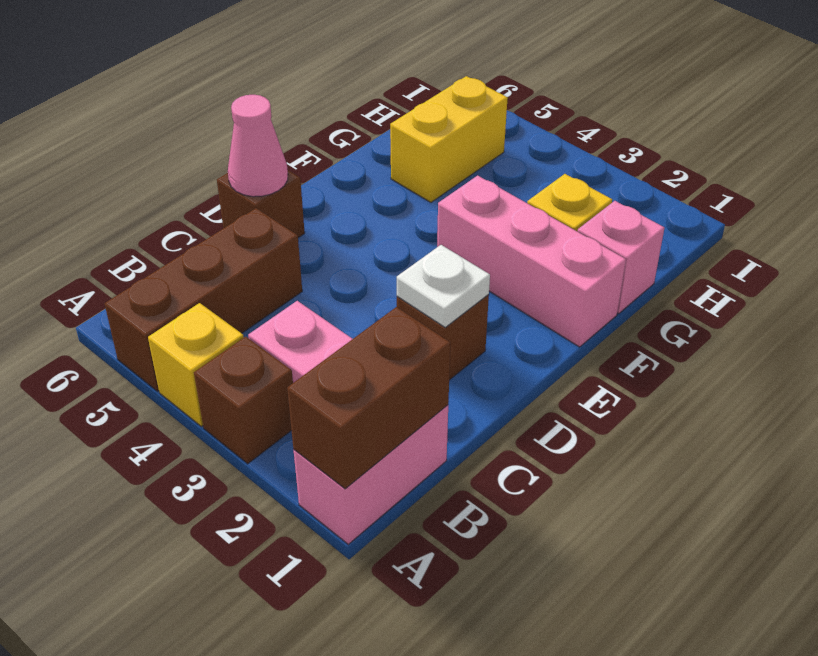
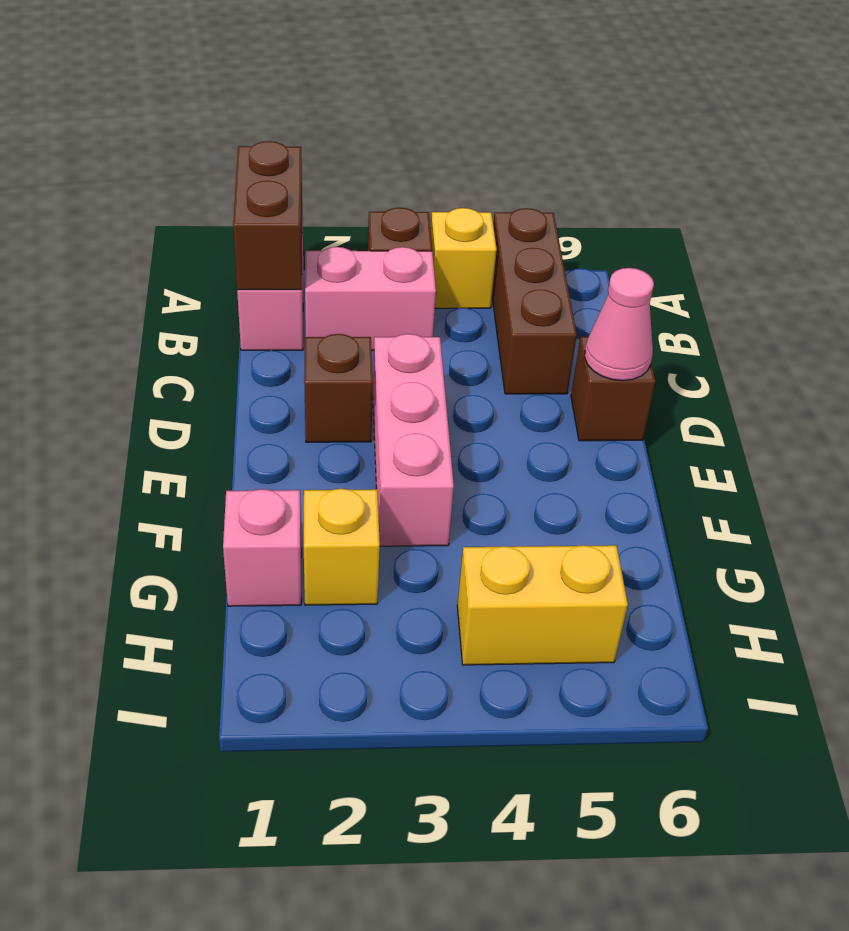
white plate D2 level 2 -> none
pink brick F1:F3 level 1 -> pink brick D3:F3 level 1
yellow brick G5:H5 level 1 -> yellow brick H4:H5 level 1

